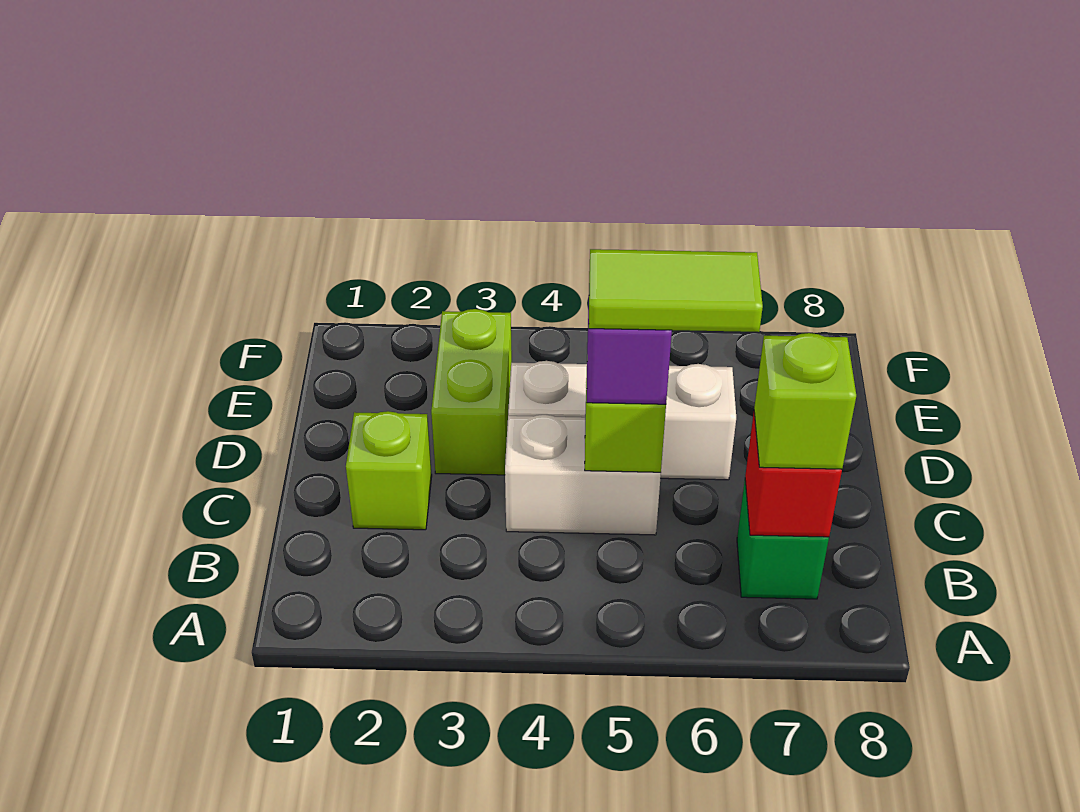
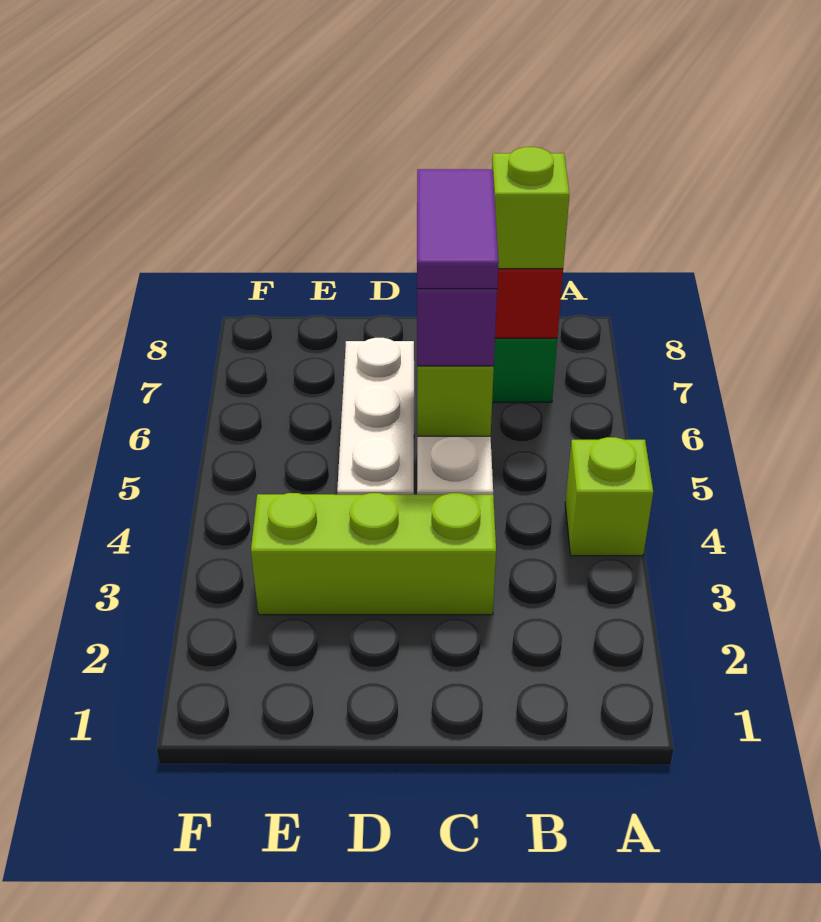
lime brick C2 level 1 -> lime brick A4 level 1
lime tile C5:C6 level 4 -> purple tile C5:C6 level 4
lime brick D3:E3 level 1 -> lime brick C3:E3 level 1

